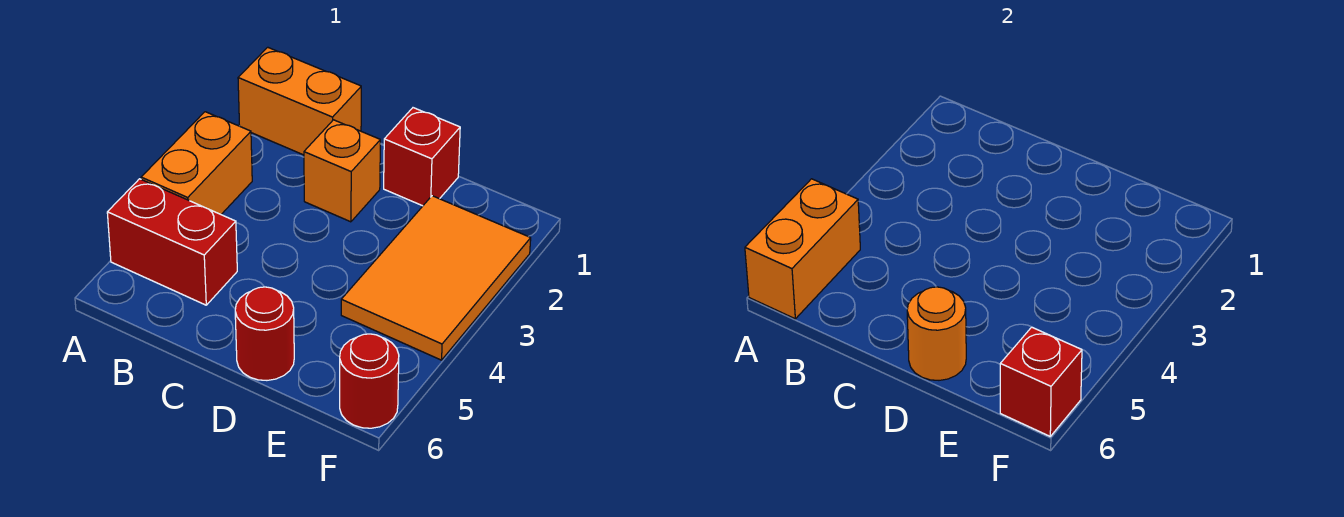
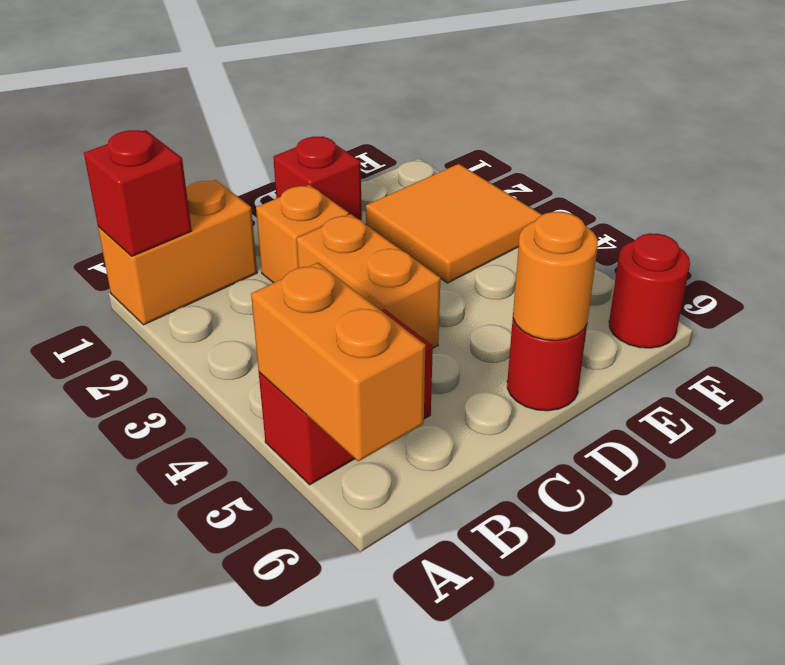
orange brick A3:A4 level 1 -> orange brick C3:C4 level 1
orange tile E2:F4 level 1 -> orange tile E2:F3 level 1
red brick F6 level 2 -> red brick A1 level 2

